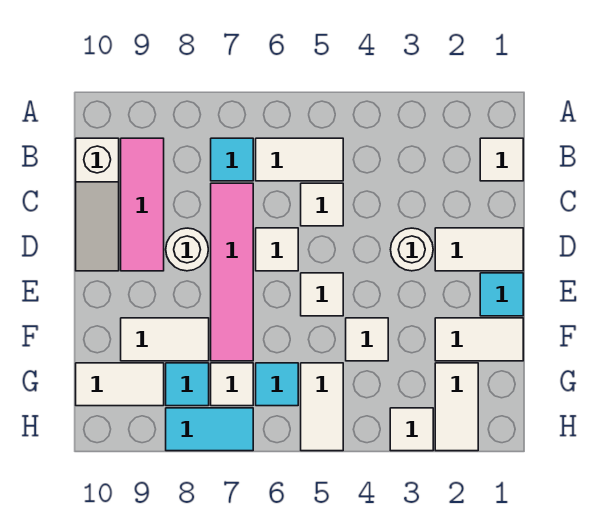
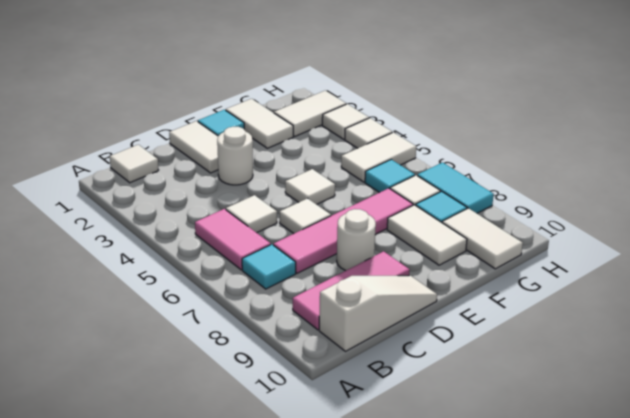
white tile B5:B6 level 1 -> pink tile B5:B6 level 1
white tile F4 level 1 -> white tile H4 level 1

